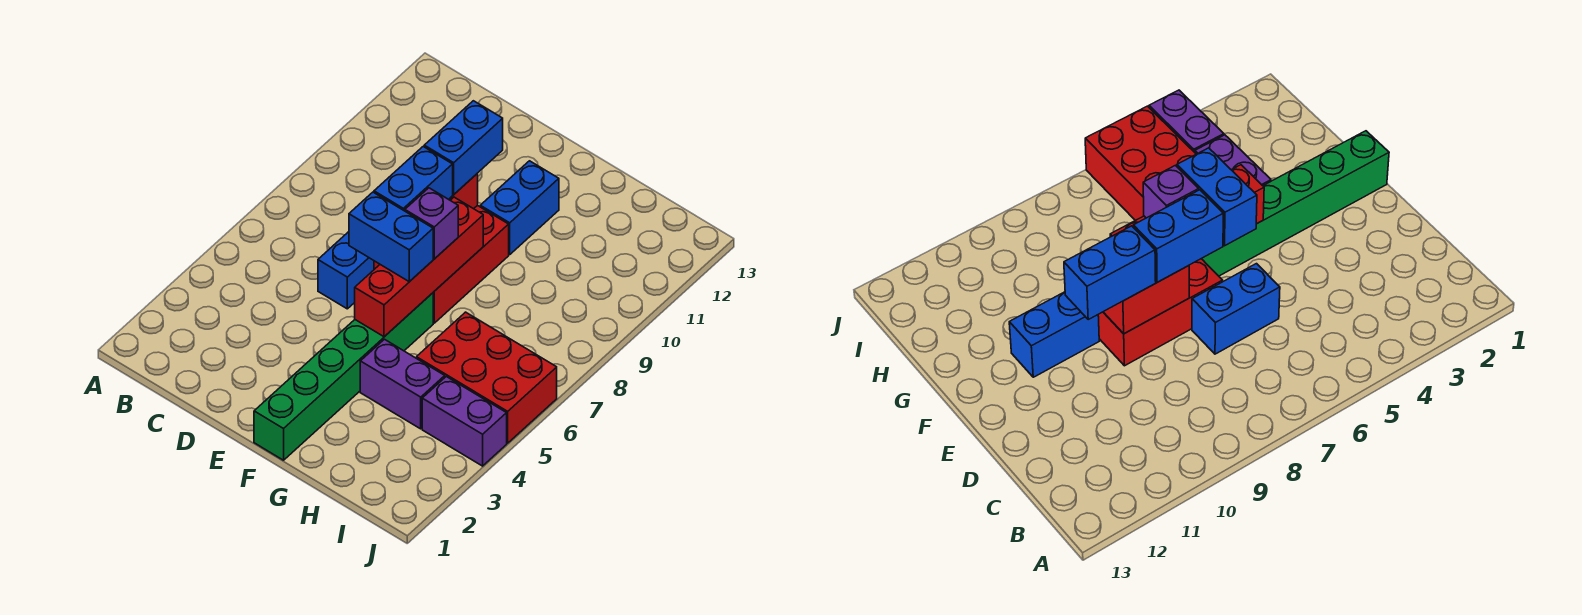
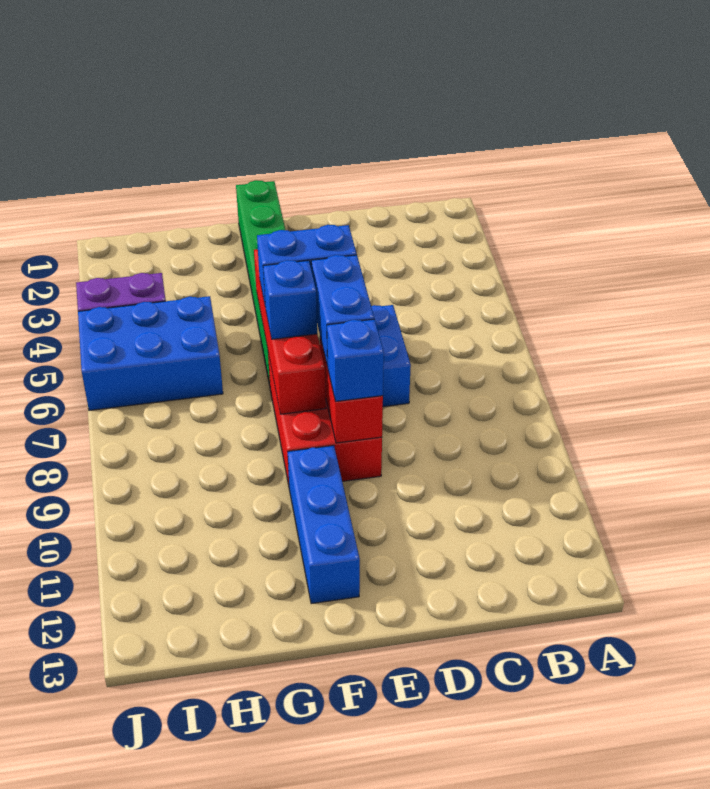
blue brick E9:E10 level 3 -> blue brick E9 level 3
purple brick F7 level 3 -> blue brick F7 level 3
blue brick F10:F11 level 1 -> blue brick F10:F12 level 1
purple brick G4:H4 level 1 -> none
red brick H5:J6 level 1 -> blue brick H5:J6 level 1

